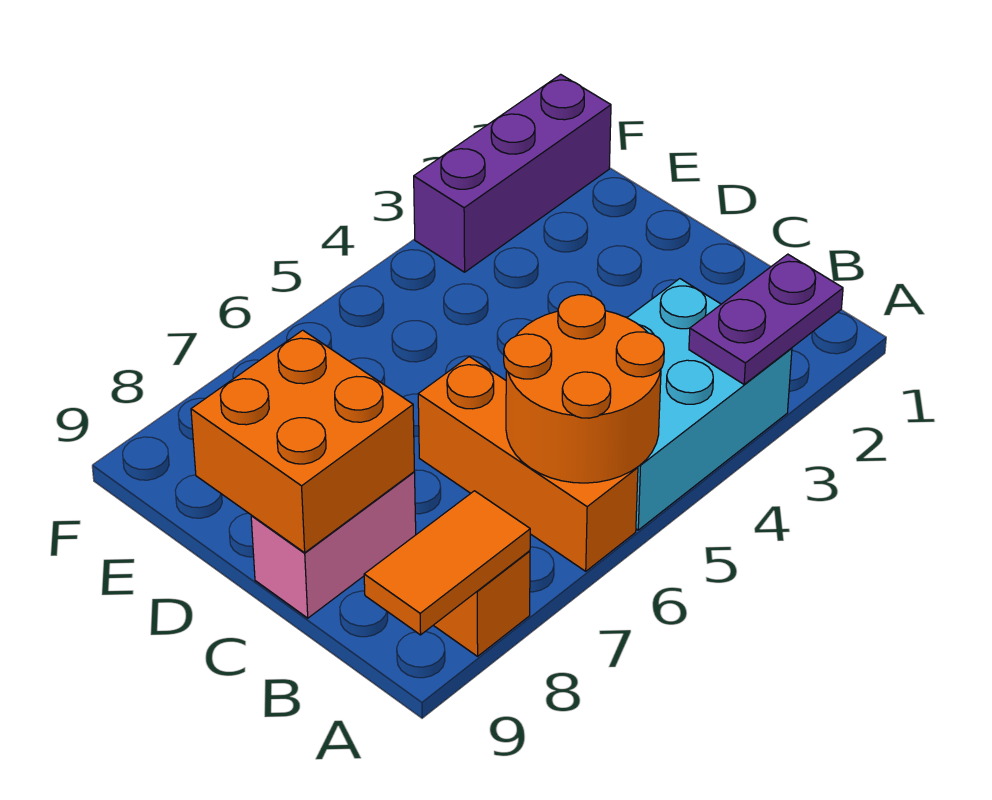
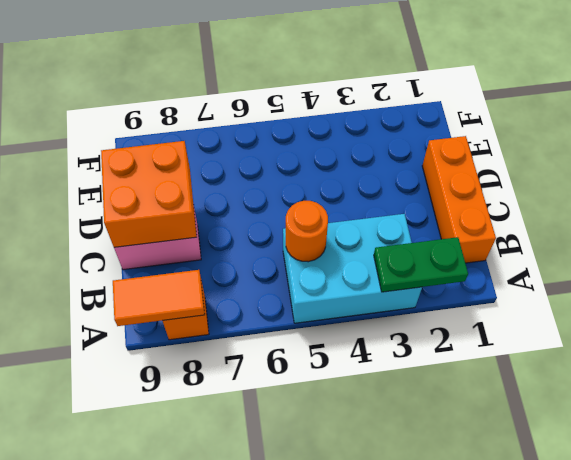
purple plate A2:A3 level 2 -> green plate A2:A3 level 2
orange round brick A5:B6 level 2 -> orange round brick B5 level 2
orange brick A6:C6 level 1 -> orange brick B1:D1 level 1
purple brick F1:F3 level 1 -> none

